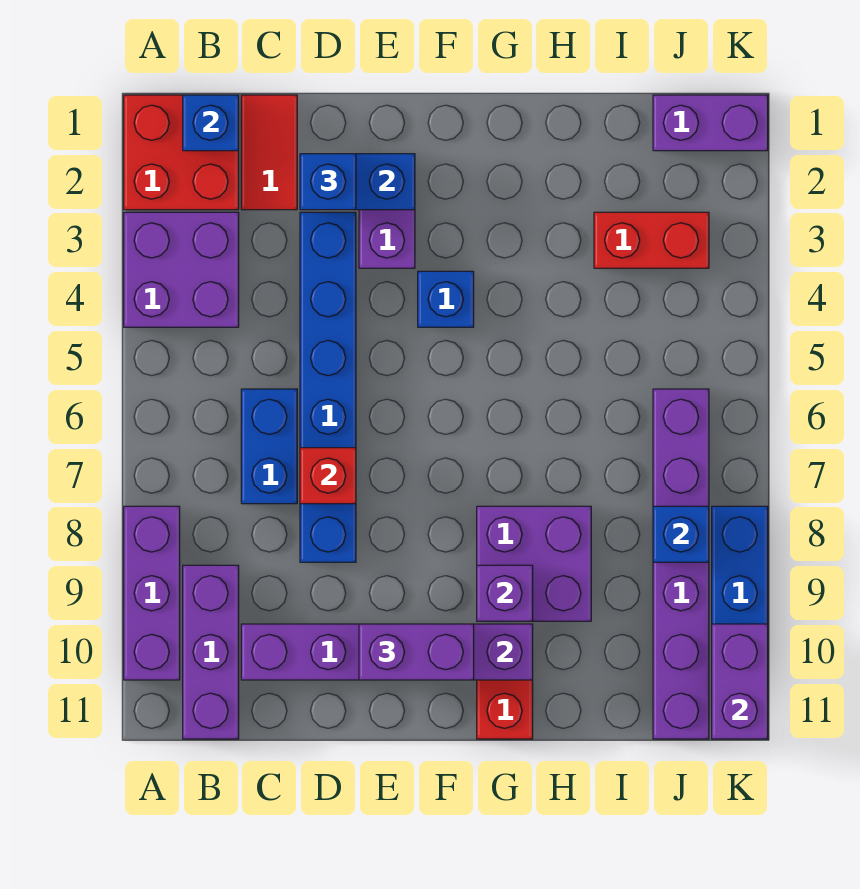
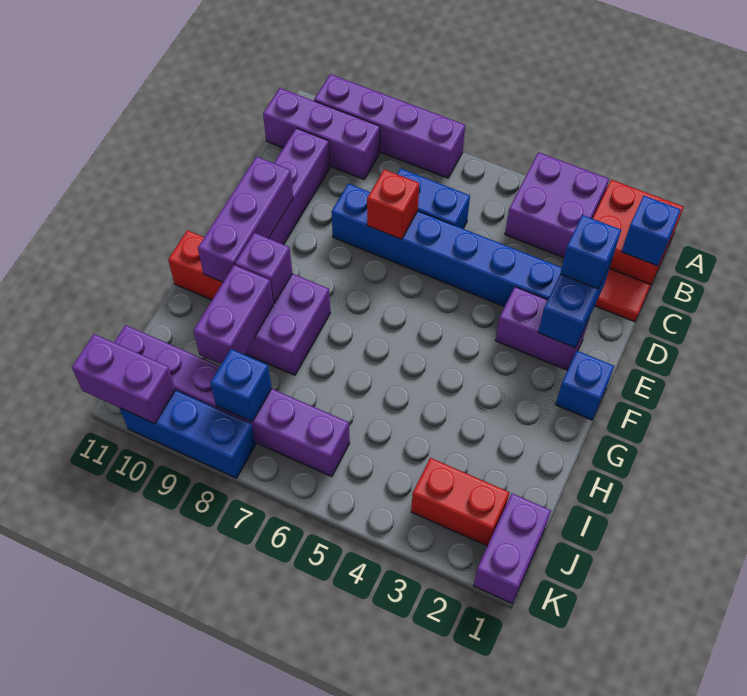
purple brick A8:A10 level 1 -> purple brick A7:A10 level 1
purple brick E10:F10 level 3 -> purple brick H9:I9 level 2
blue brick F4 level 1 -> blue brick F1 level 1
red brick I3:J3 level 1 -> red brick J2:J3 level 1

